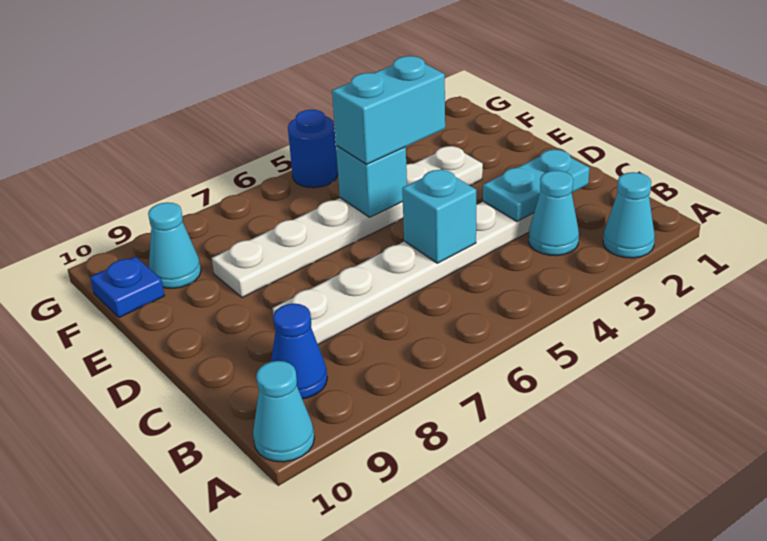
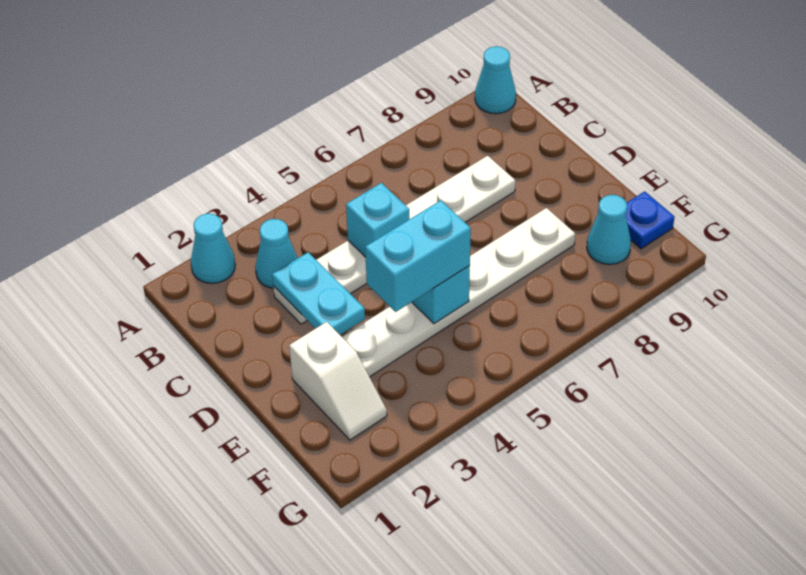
blue cone B9 level 1 -> none
cyan plate C2:C3 level 2 -> cyan plate C3:D3 level 2
none -> white slope E2:F2 level 1 top E
blue round brick G5 level 1 -> none

